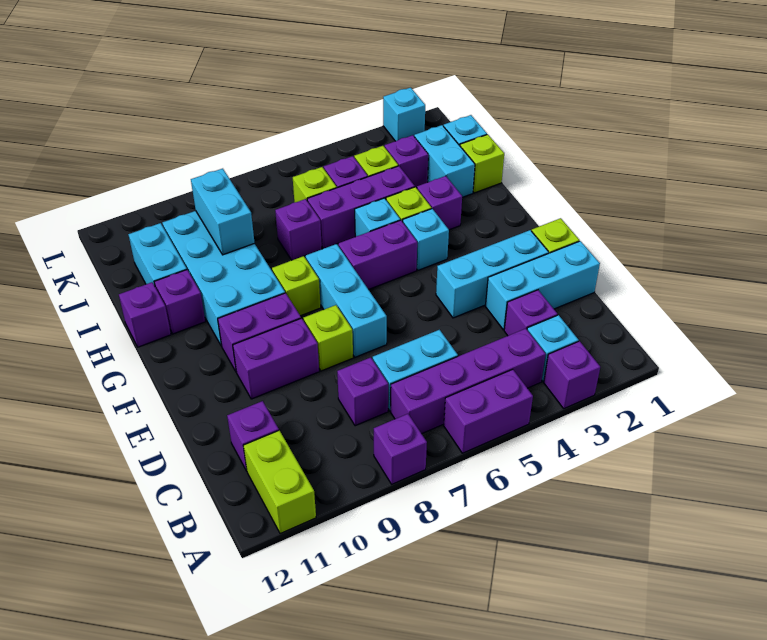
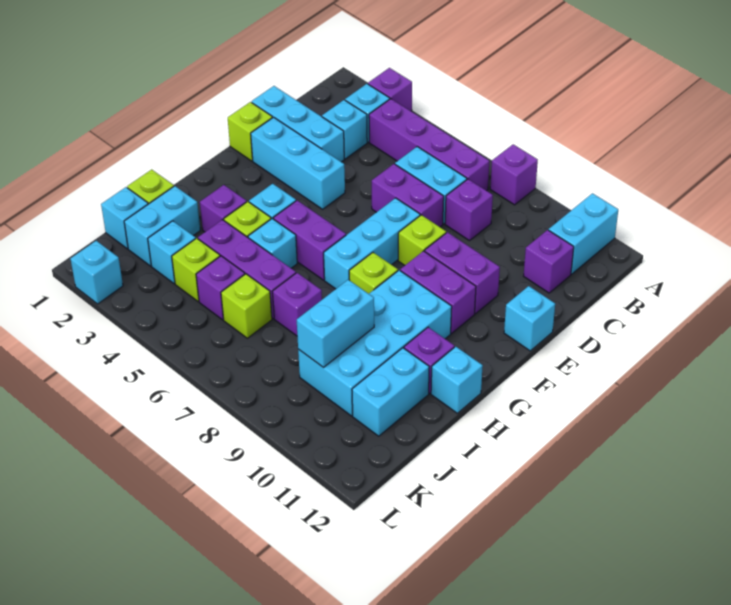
purple brick A5:A6 level 1 -> purple brick D6:D7 level 1
lime brick A11:B11 level 1 -> cyan brick A11:B11 level 1
purple brick C3 level 1 -> cyan brick C3 level 1
none -> cyan brick E12 level 1
purple brick H12 level 1 -> cyan brick H12 level 1
purple brick J3 level 1 -> cyan brick J3 level 1

